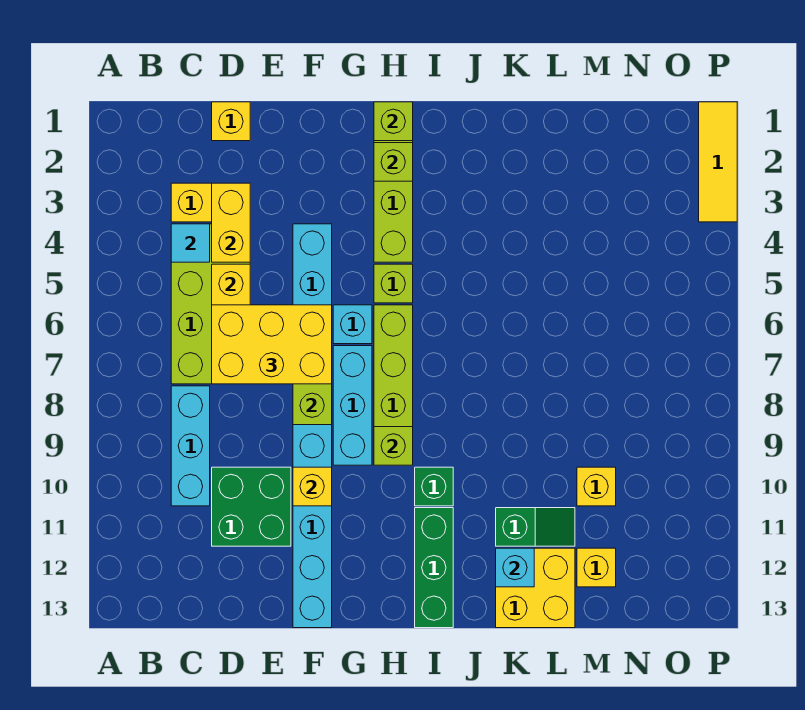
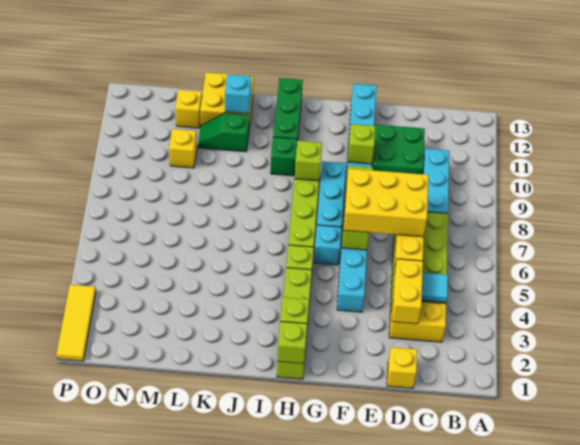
yellow brick F10 level 2 -> lime brick F10 level 2

